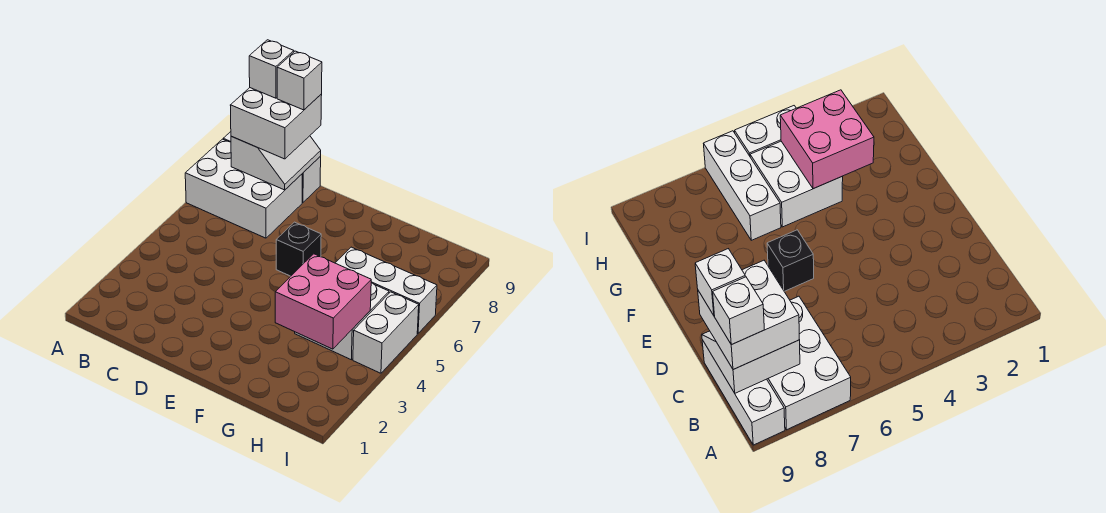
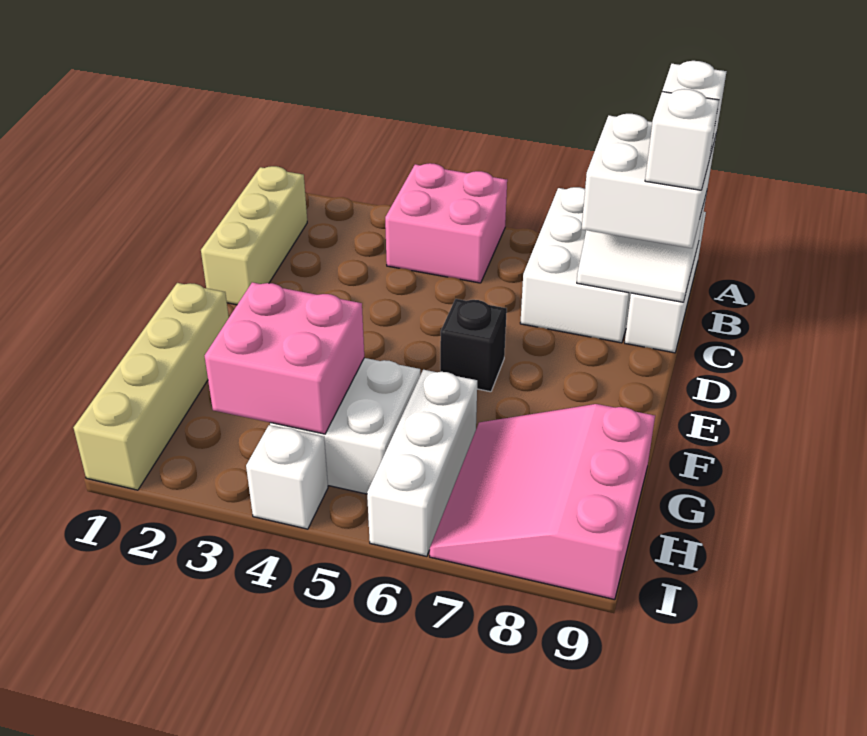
none -> pink brick A4:B5 level 1
none -> tan brick B1:D1 level 1
none -> tan brick F1:I1 level 1
none -> pink slope G7:I9 level 1 top 9
white brick I4:I5 level 1 -> white brick I4 level 1

